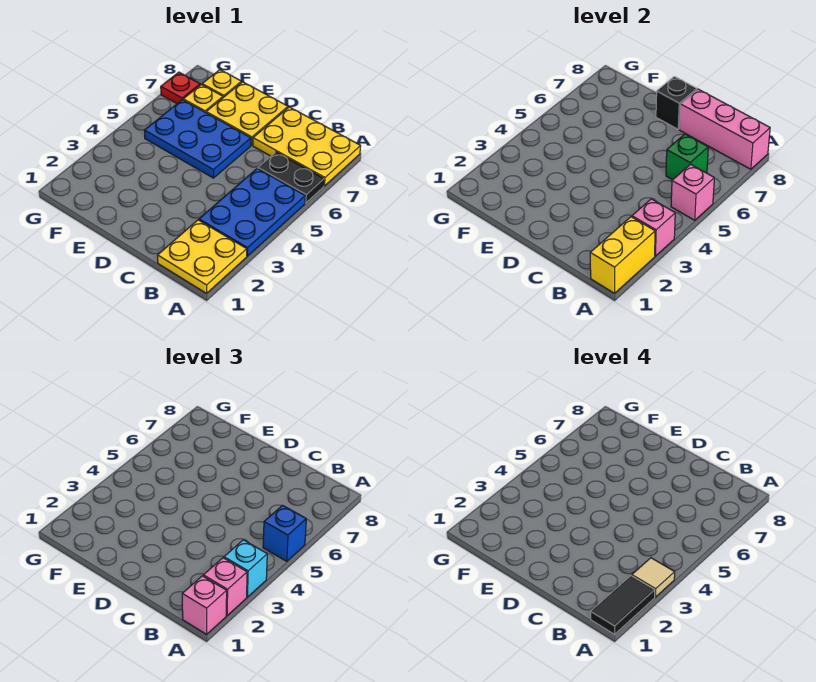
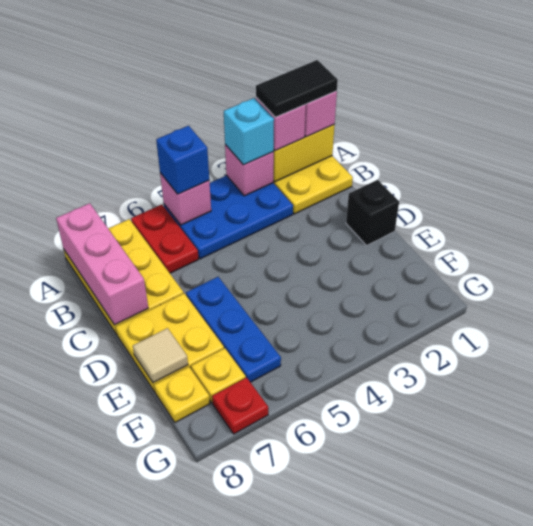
tan tile A3 level 4 -> tan tile E8 level 2
black plate A6:B6 level 1 -> red plate A6:B6 level 1
green brick B6 level 2 -> none
blue plate D5:F6 level 1 -> blue plate D6:F6 level 1
black brick D8 level 2 -> black brick D1 level 1

